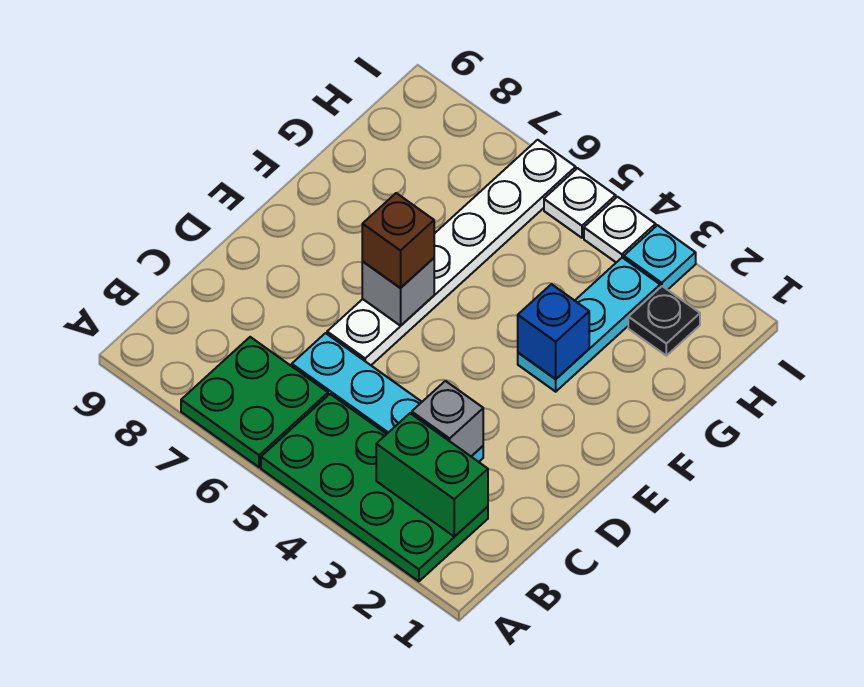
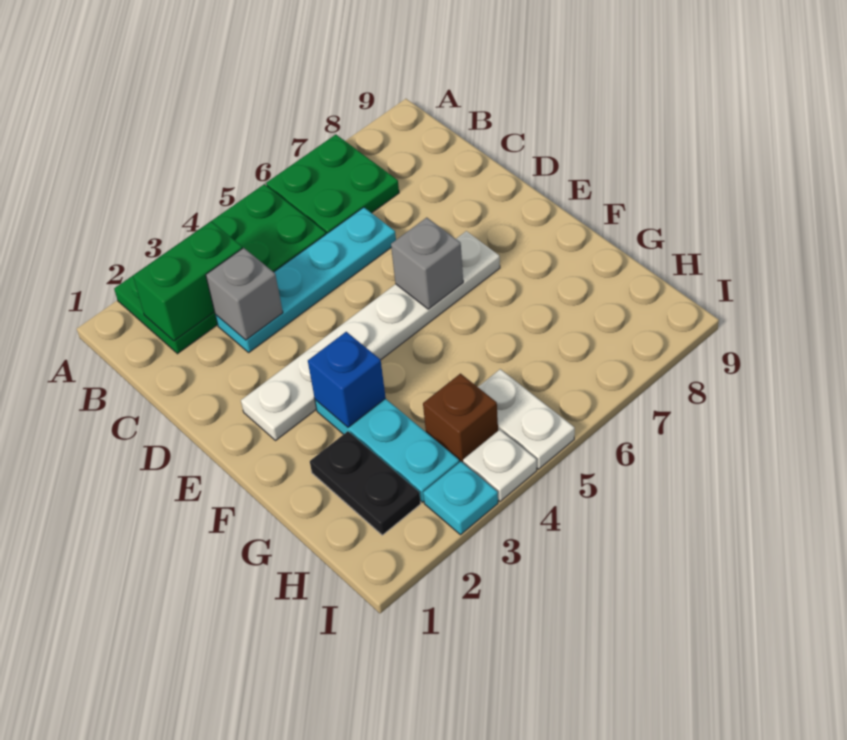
white plate D6:I6 level 1 -> white plate E2:E7 level 1
brown brick E6 level 3 -> brown brick H4 level 1
black plate H2 level 1 -> black plate G2:H2 level 1
white plate I5 level 1 -> white plate H5:I5 level 1

